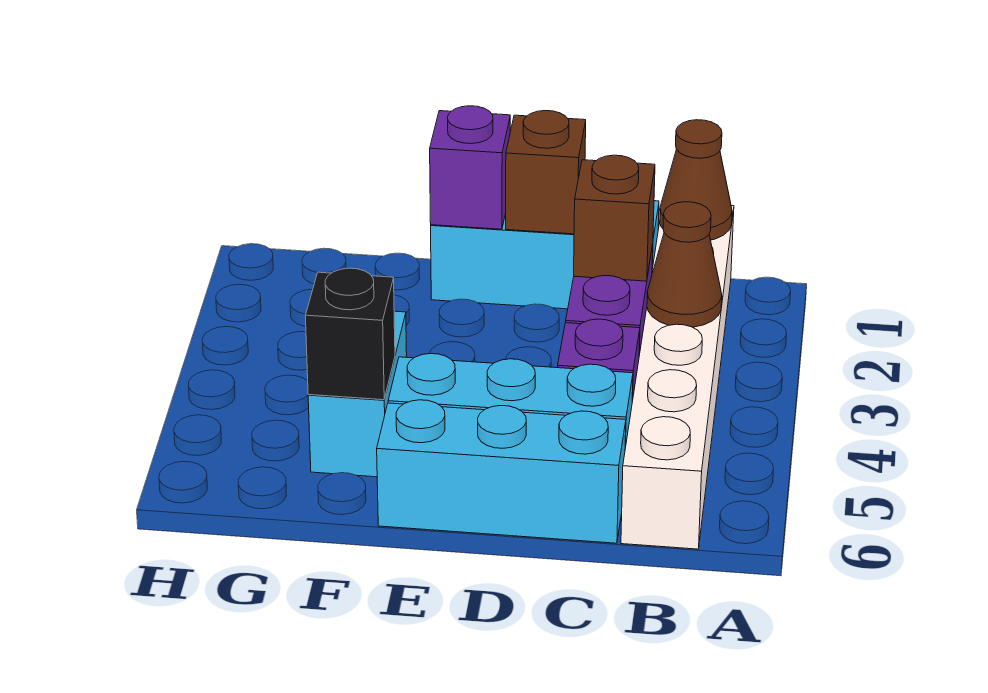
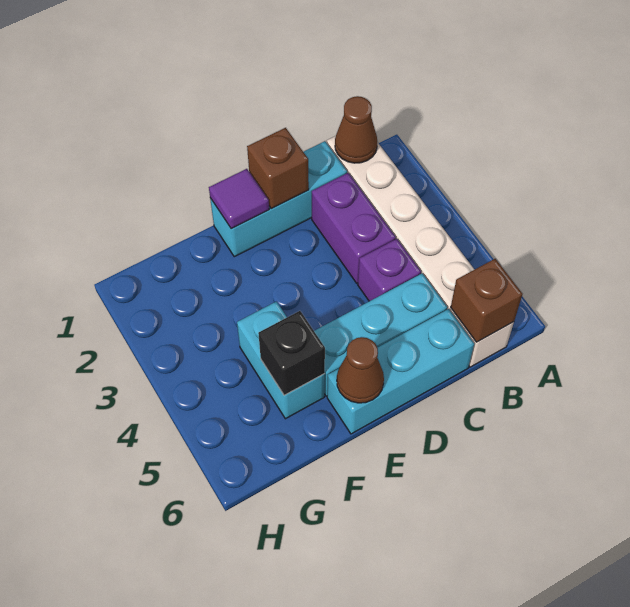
brown cone B3 level 2 -> brown cone E6 level 2
brown brick C2 level 2 -> brown brick B6 level 2
purple brick E1 level 2 -> purple tile E1 level 2

